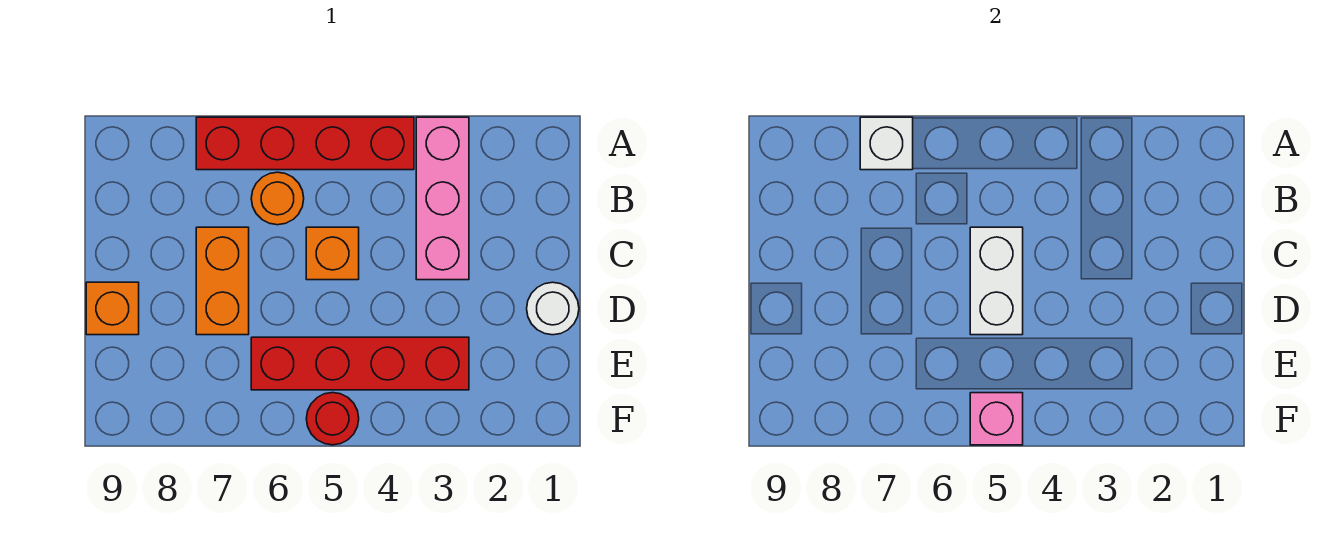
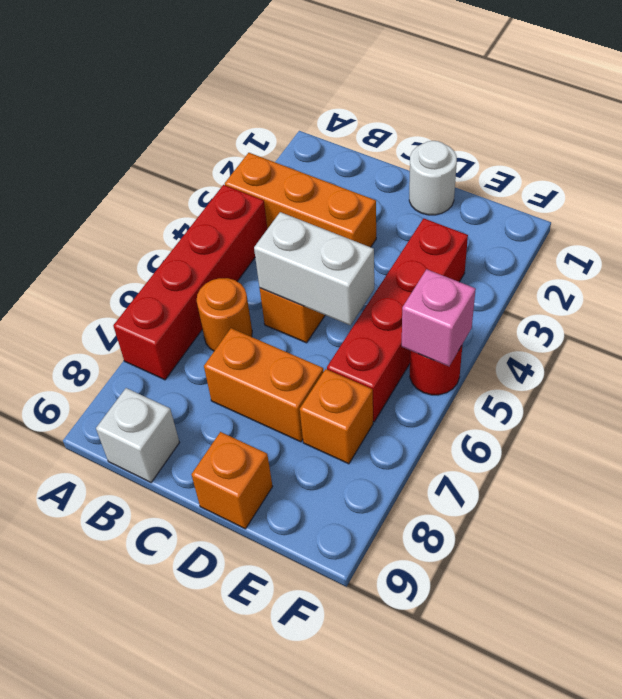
pink brick A3:C3 level 1 -> orange brick A3:C3 level 1
white brick A7 level 2 -> white brick B9 level 1
none -> orange brick E7 level 1

